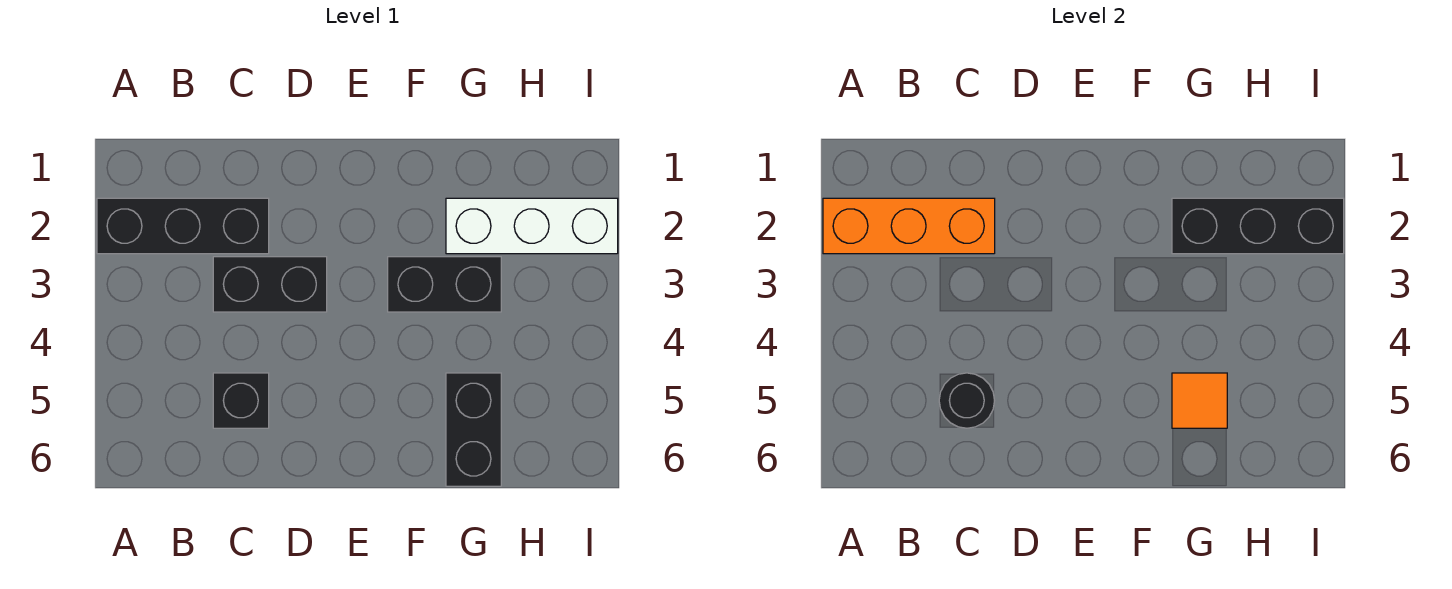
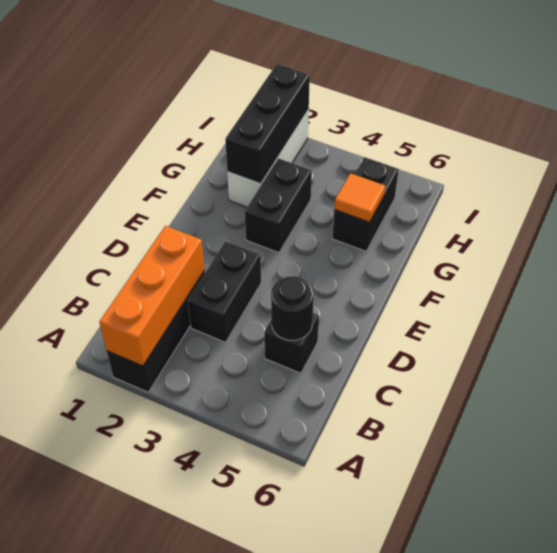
black brick G5:G6 level 1 -> black brick G5:H5 level 1

